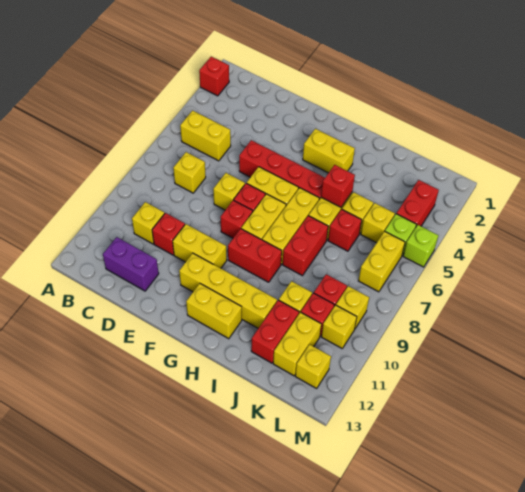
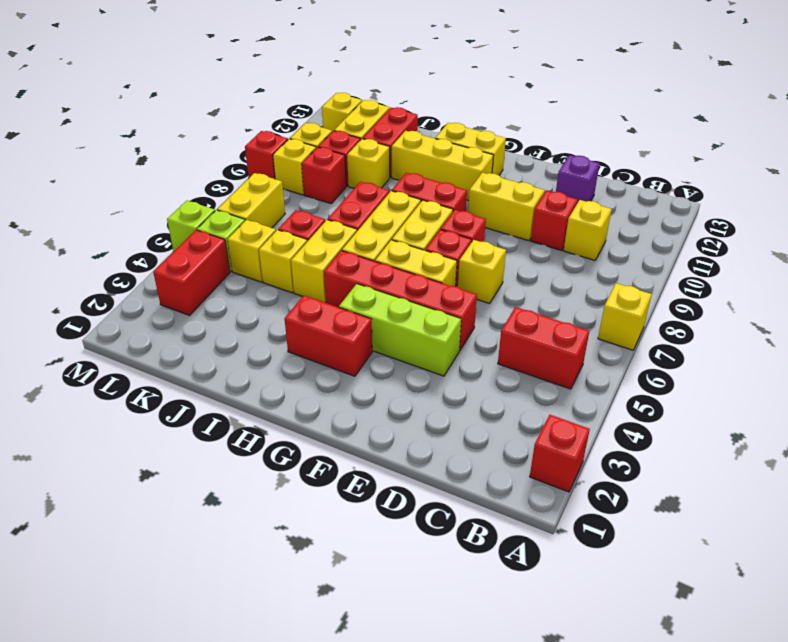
yellow brick B5:C5 level 1 -> red brick B5:C5 level 1
yellow brick C7 level 1 -> yellow brick A7 level 1
purple brick C12:D12 level 1 -> purple brick D12 level 1
none -> lime brick E4:G4 level 1
yellow brick F11:I11 level 1 -> yellow brick G11:I11 level 1
yellow brick G3:H3 level 1 -> red brick G3:H3 level 1
red brick I5 level 2 -> red brick M9 level 1

